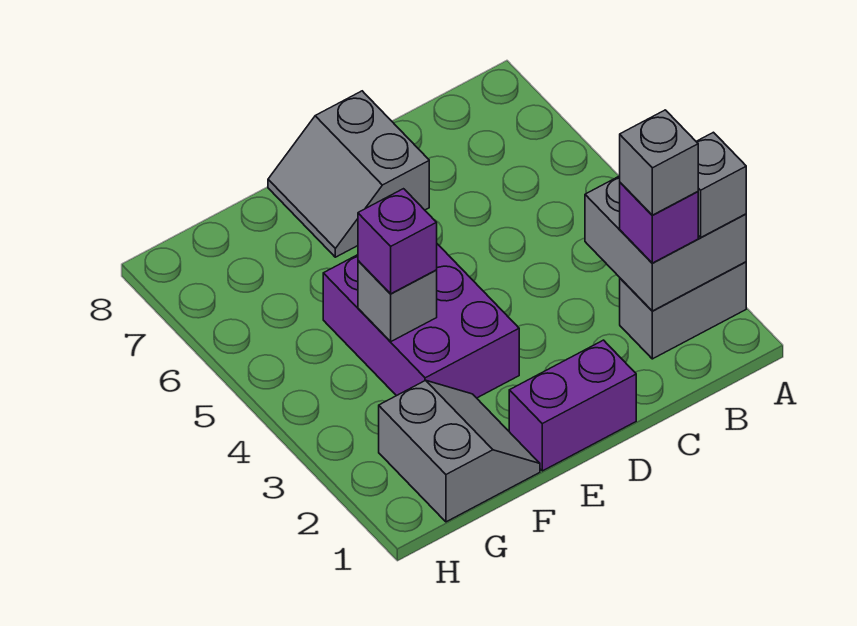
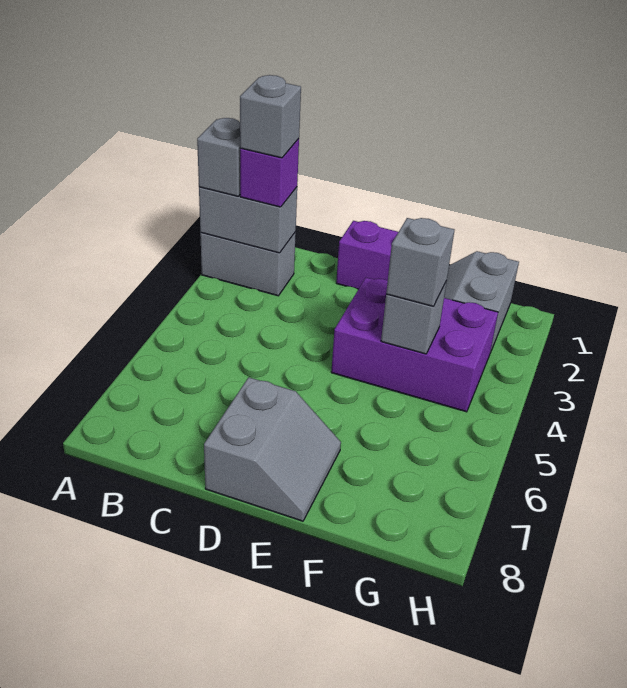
grey brick A2:B3 level 2 -> grey brick A2:B2 level 2
purple brick E3:F5 level 1 -> purple brick E3:G4 level 1
purple brick F4 level 3 -> grey brick F4 level 3

